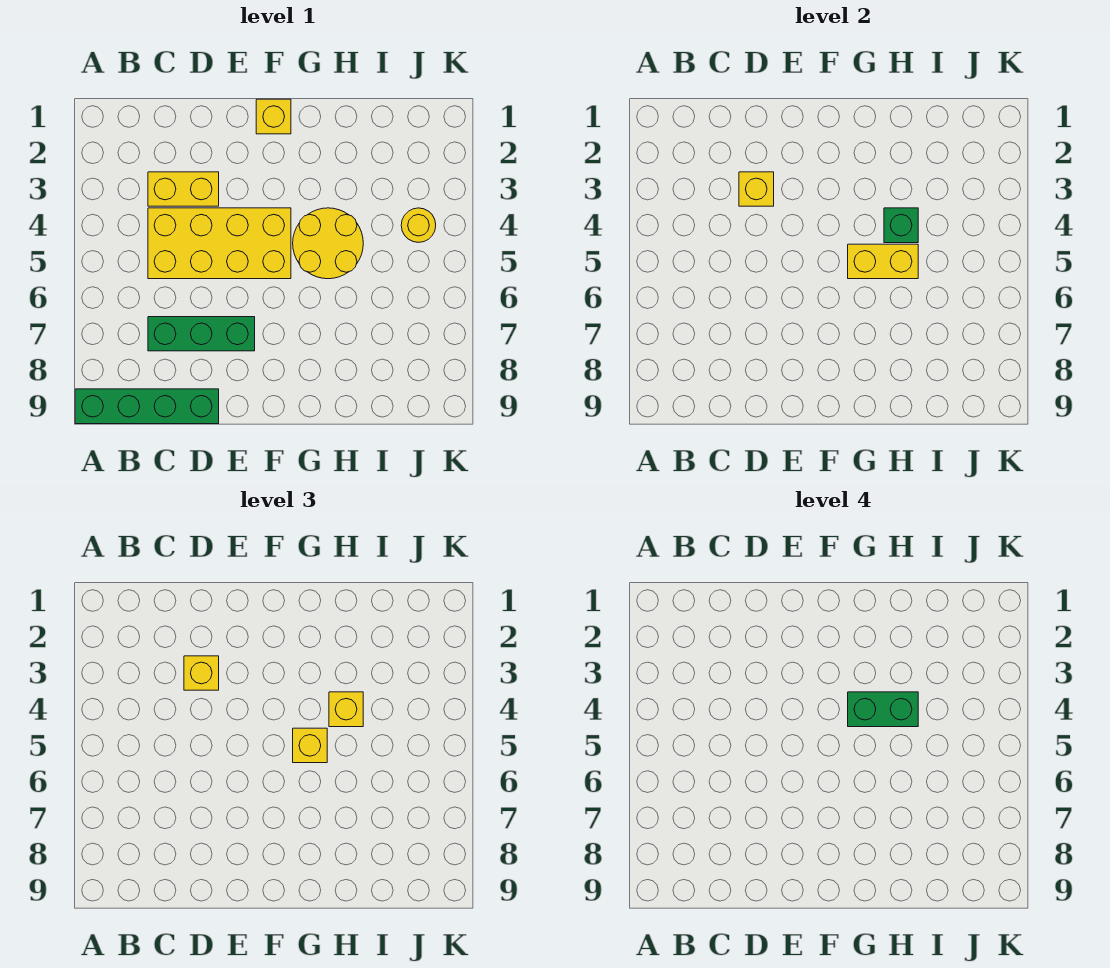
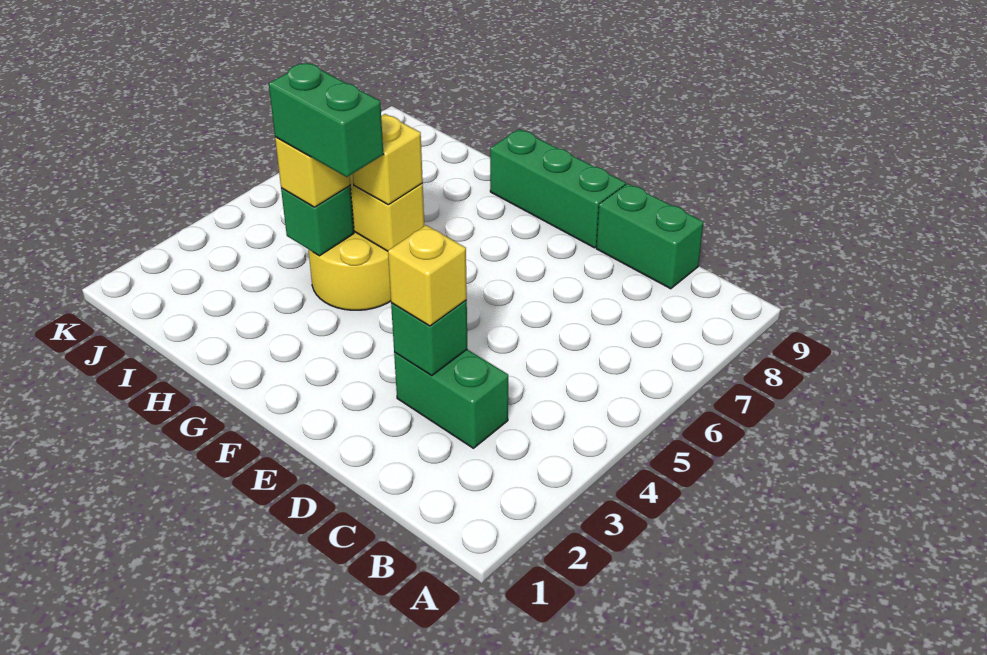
green brick A9:D9 level 1 -> green brick C9:D9 level 1
yellow brick C3:D3 level 1 -> green brick C3:D3 level 1
yellow brick C4:F5 level 1 -> none
green brick C7:E7 level 1 -> green brick E9:G9 level 1
yellow brick D3 level 2 -> green brick D3 level 2
yellow brick F1 level 1 -> none
yellow round brick J4 level 1 -> none

